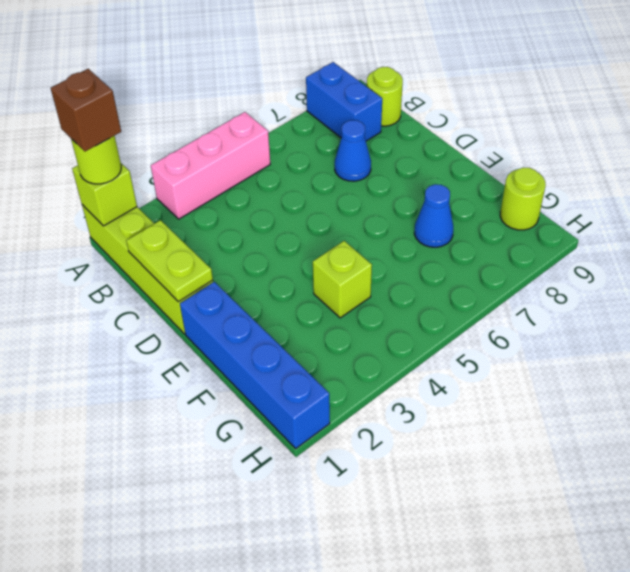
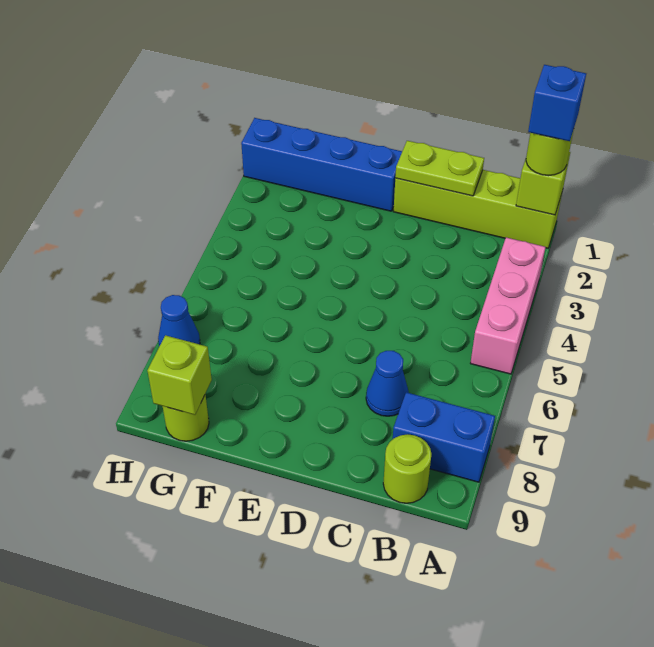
brown brick A1 level 4 -> blue brick A1 level 4
lime brick F4 level 1 -> lime brick G9 level 2
blue cone F7 level 1 -> blue cone H7 level 1

